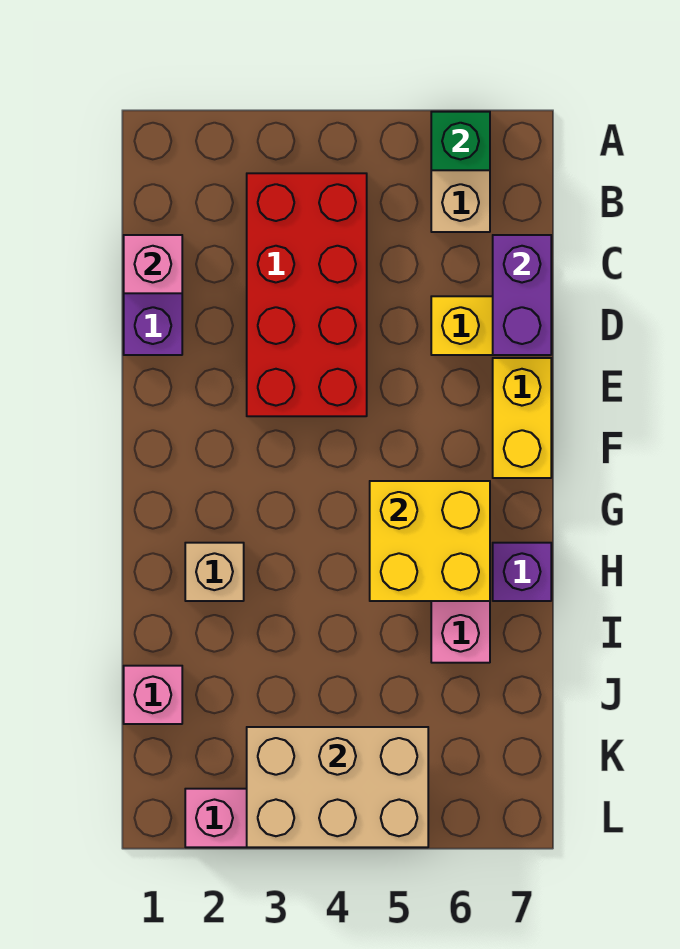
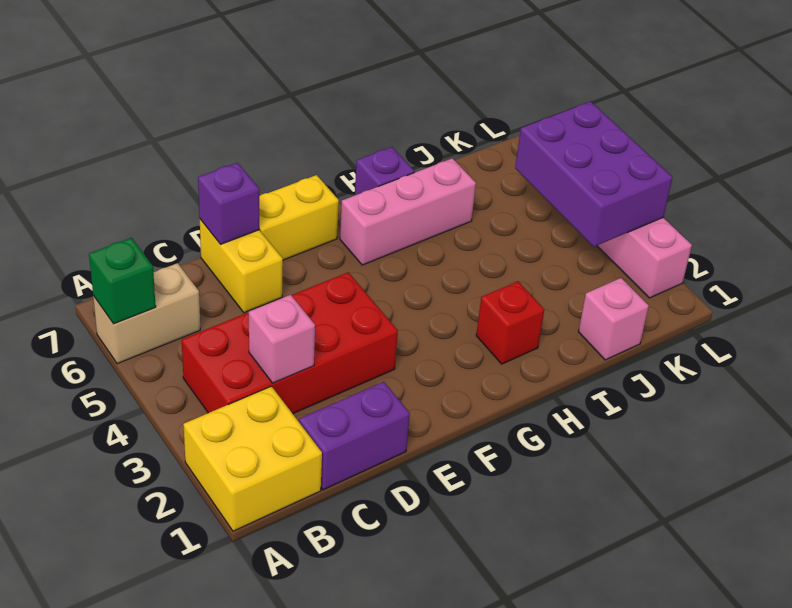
pink brick C1 level 2 -> pink brick C3 level 2
purple brick C7:D7 level 2 -> purple brick D7 level 2
yellow brick G5:H6 level 2 -> yellow brick A1:B2 level 1
tan brick H2 level 1 -> red brick H2 level 1
tan brick K3:L5 level 2 -> purple brick K3:L5 level 2

